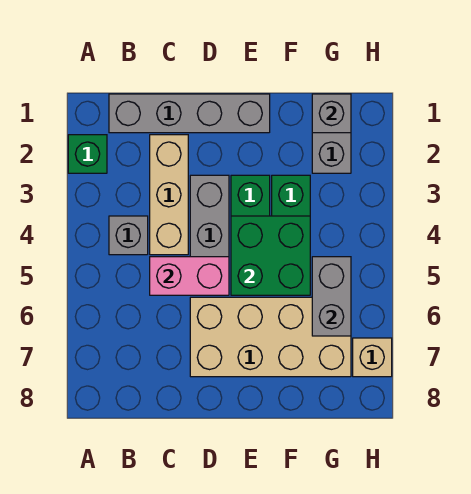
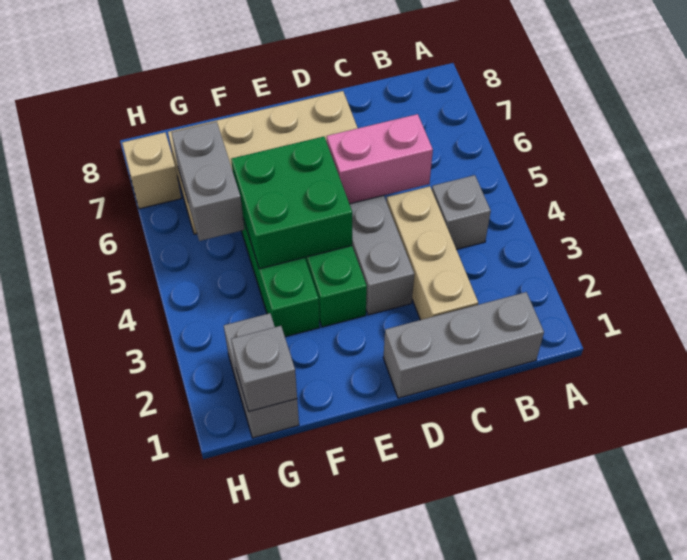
green brick A2 level 1 -> none
grey brick B1:E1 level 1 -> grey brick B1:D1 level 1

